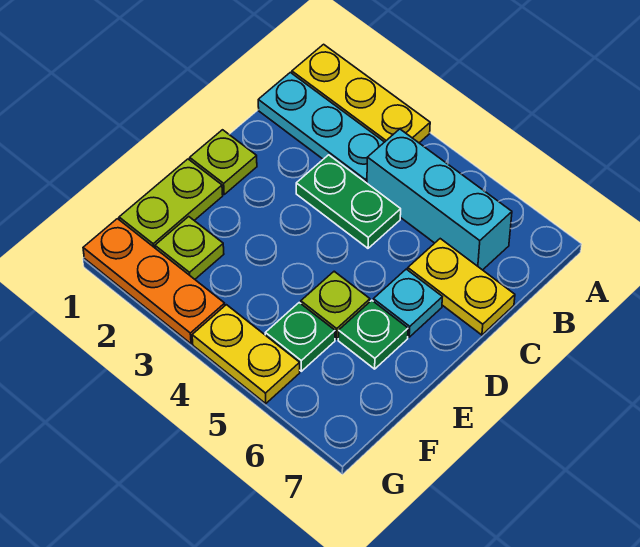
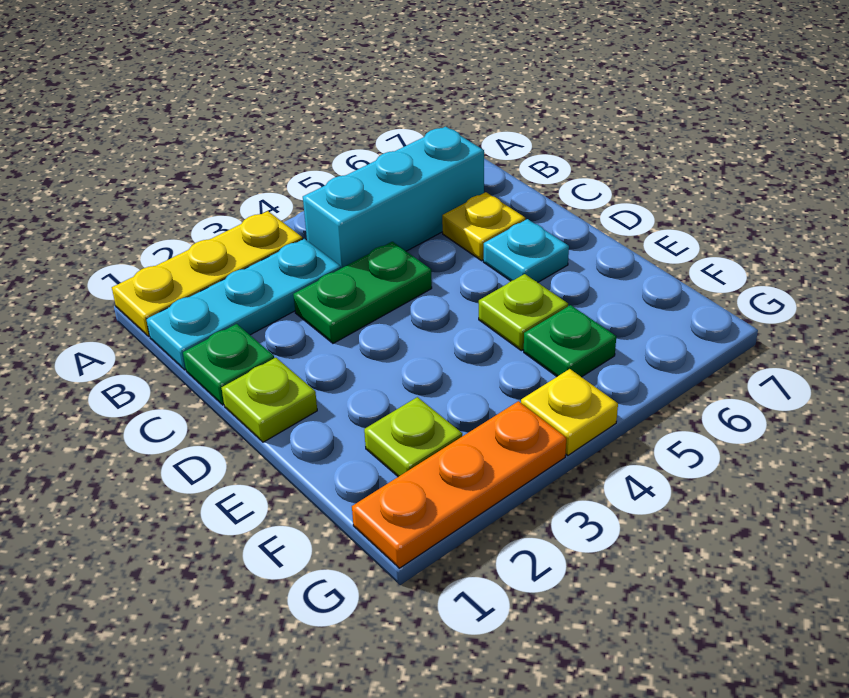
yellow plate C6:C7 level 1 -> yellow plate C6 level 1
lime plate E1:F1 level 1 -> none
green plate E6 level 1 -> green plate C1 level 1
yellow plate G4:G5 level 1 -> yellow plate G4 level 1

